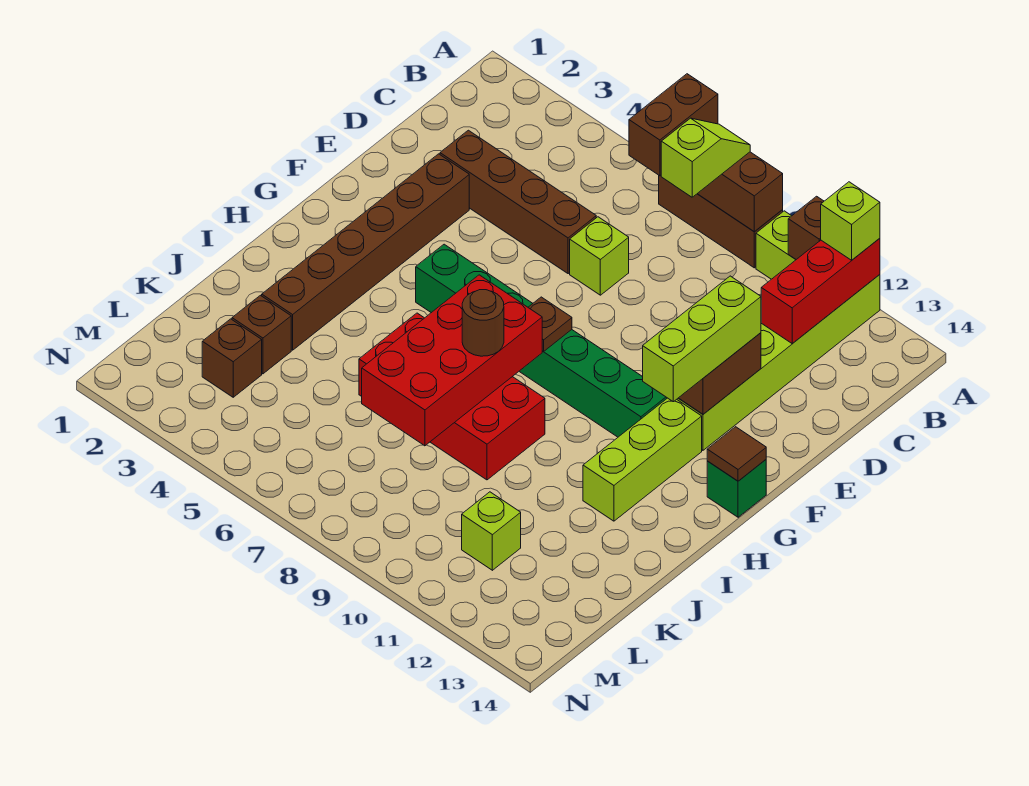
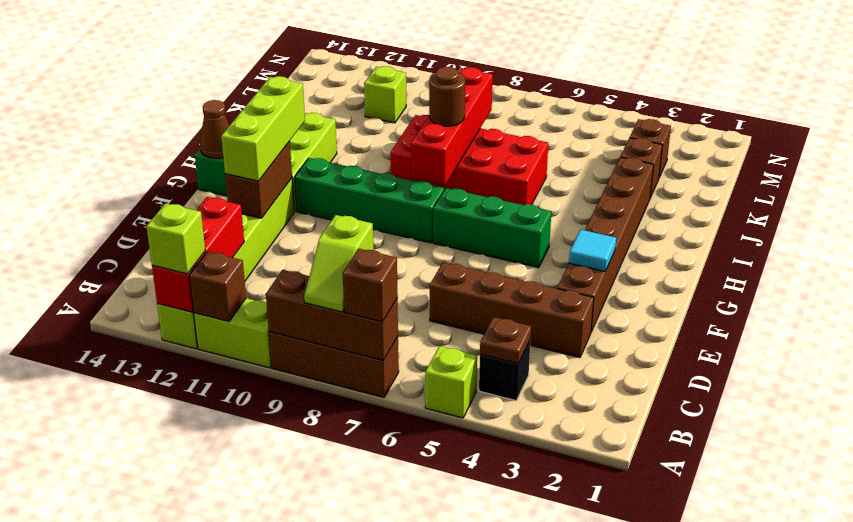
brown brick A7:B7 level 3 -> brown brick A7 level 3
none -> black brick B4 level 1
lime brick D7 level 1 -> lime brick A5 level 1
none -> cyan tile F3 level 2
brown plate G8 level 2 -> brown plate B4 level 2
brown tile G14 level 2 -> brown cone G14 level 2
red brick H7:K8 level 2 -> red brick H8:K8 level 2

